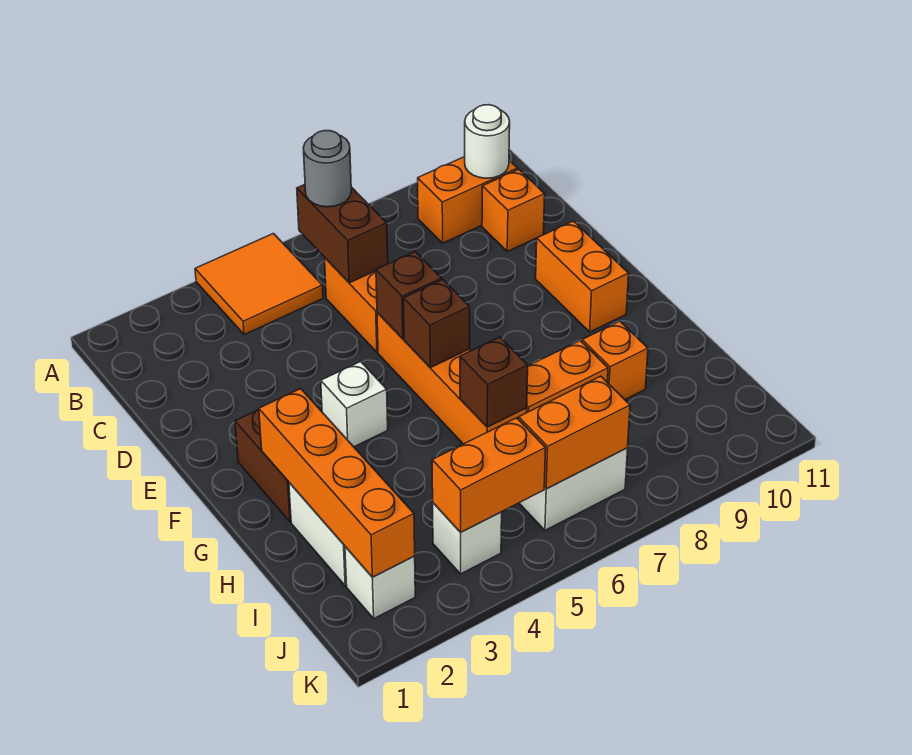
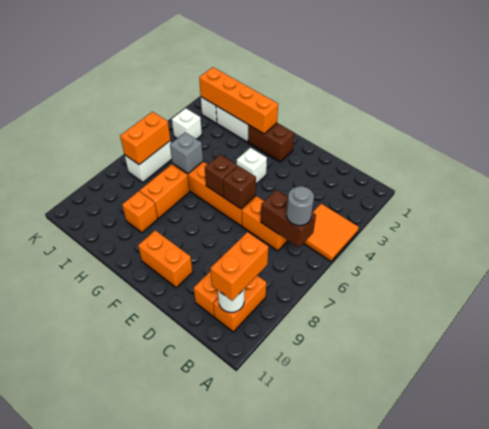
brown brick H6 level 2 -> grey brick H6 level 2
orange brick J4:J5 level 2 -> orange brick B9:B10 level 3

